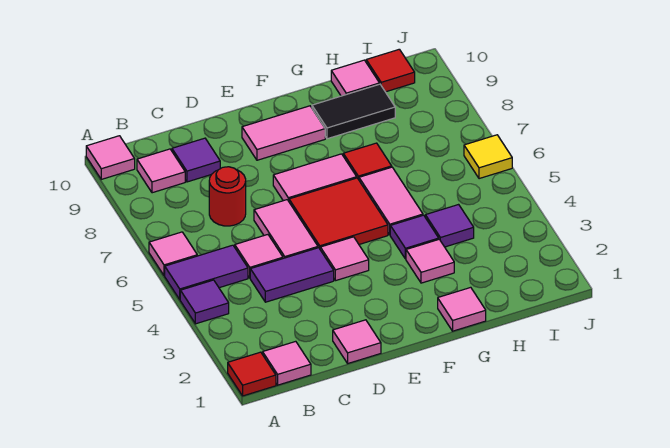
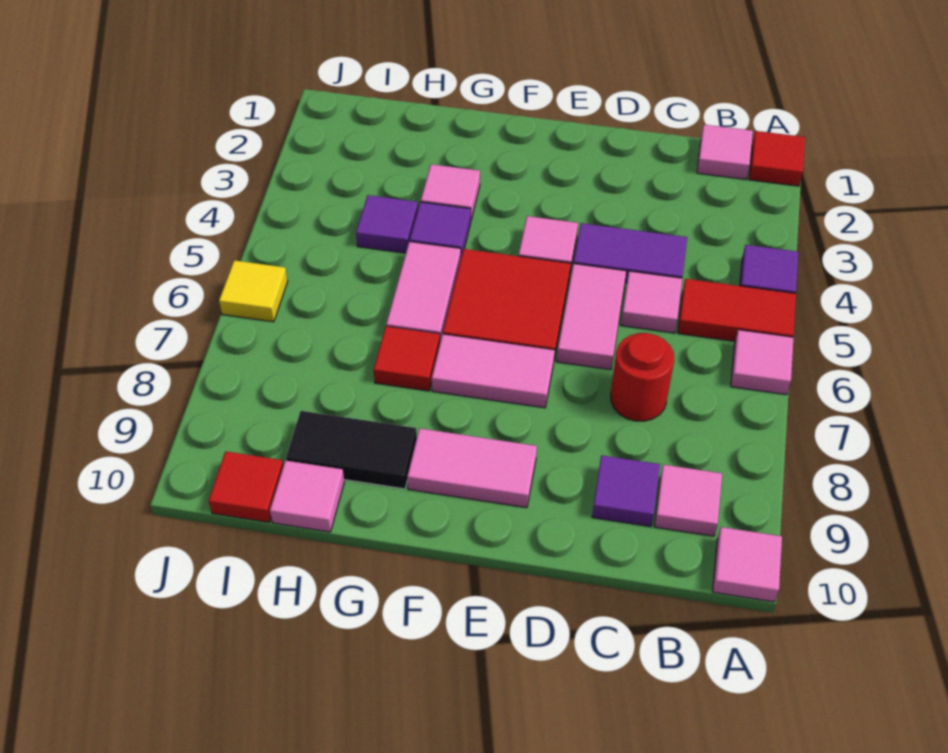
purple tile A5:B5 level 1 -> red tile A5:B5 level 1
pink tile D1 level 1 -> none
pink tile G1 level 1 -> none

